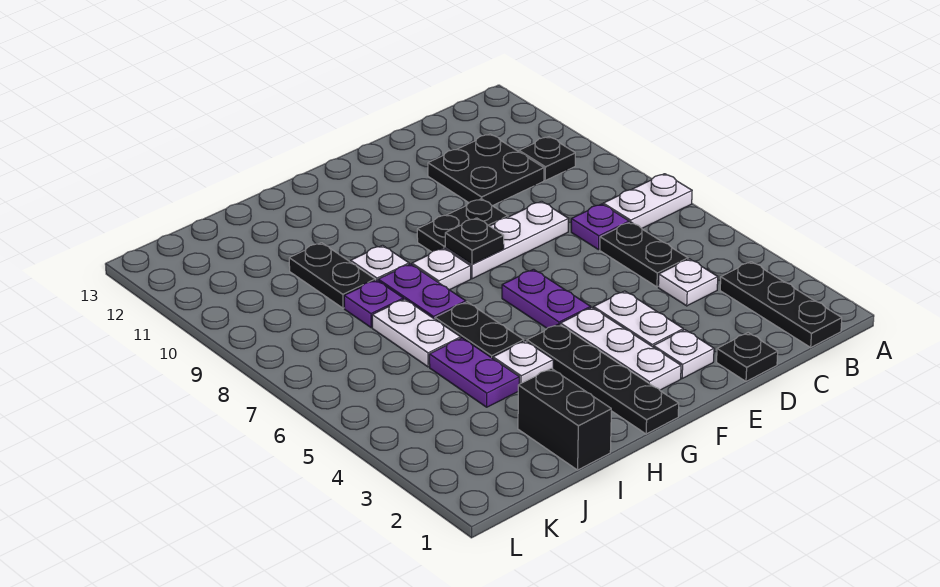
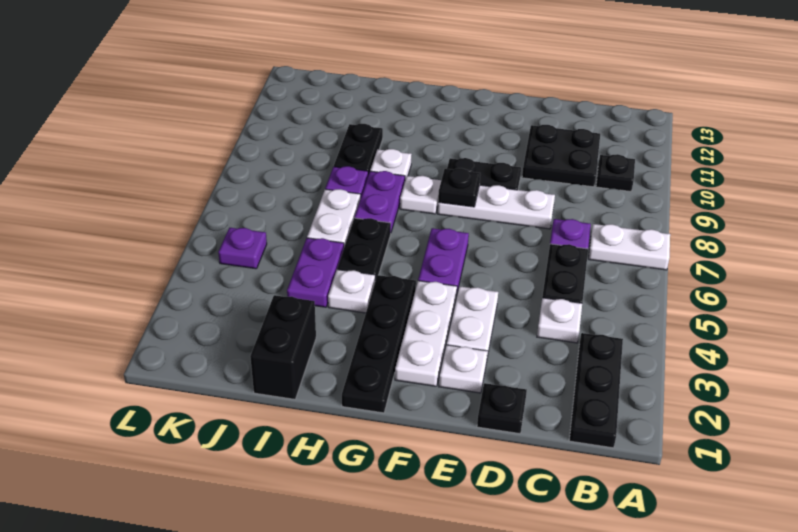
none -> purple plate K5 level 1

